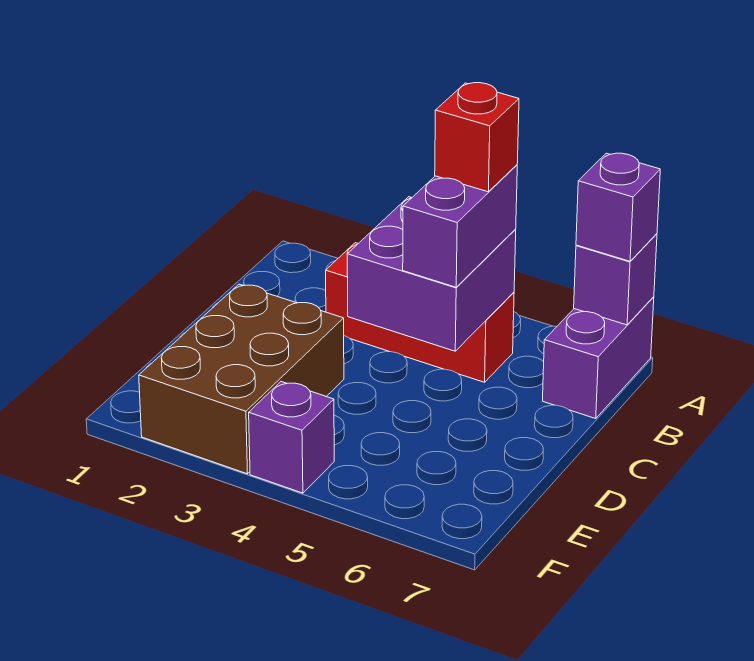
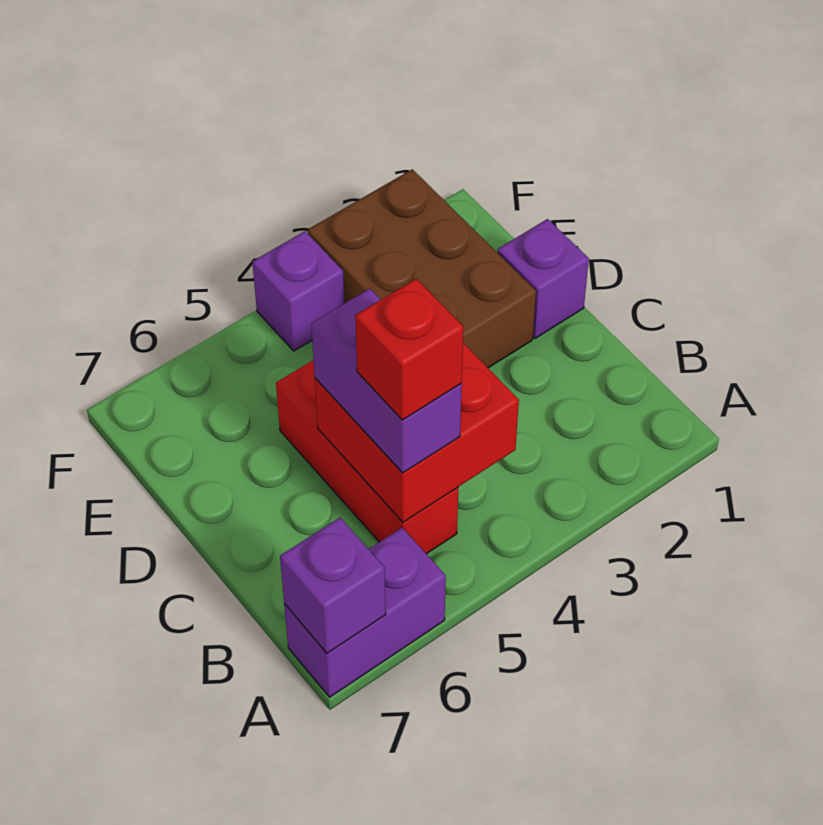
purple brick A7:B7 level 1 -> purple brick A6:A7 level 1
purple brick A7 level 3 -> purple brick D1 level 1
red brick B3:B5 level 1 -> red brick B5:D5 level 1
purple brick B4:C5 level 2 -> red brick B4:C5 level 2

